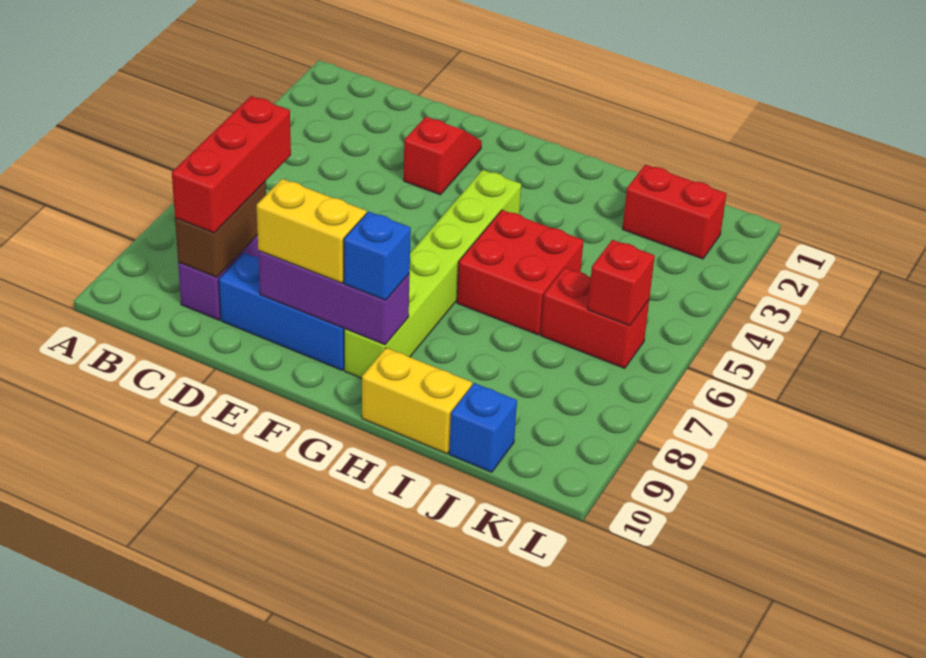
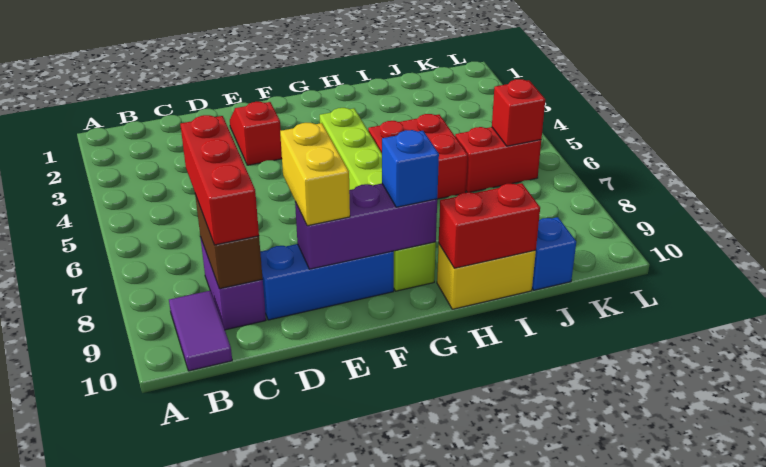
none -> purple tile B9:B10 level 1
yellow brick E9:F9 level 3 -> yellow brick E8:E9 level 3
red brick J2:K2 level 1 -> red brick H10:I10 level 2

